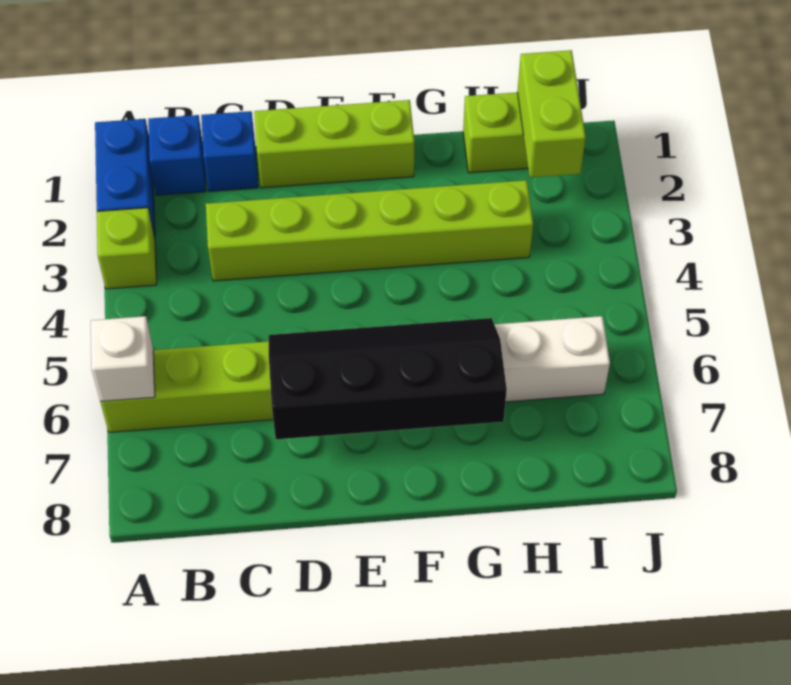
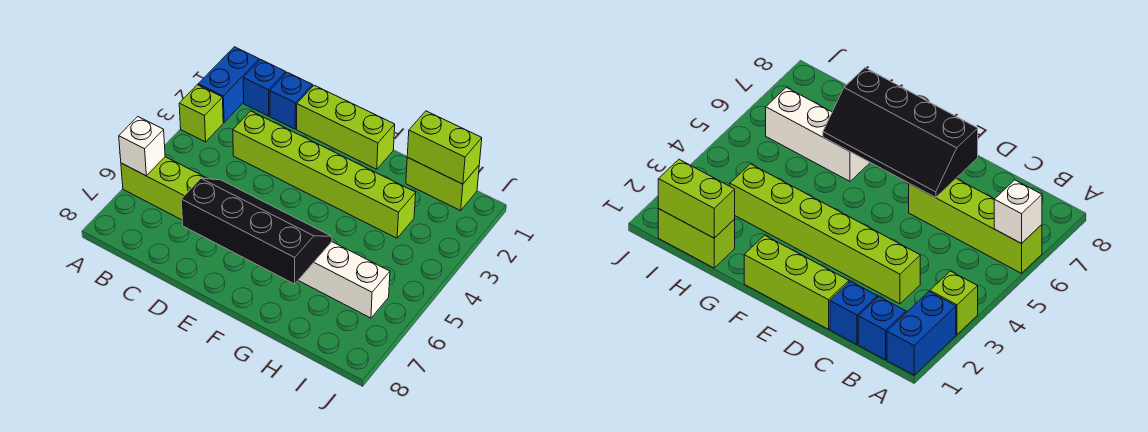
lime brick I1:I2 level 2 -> lime brick H1:I1 level 2

